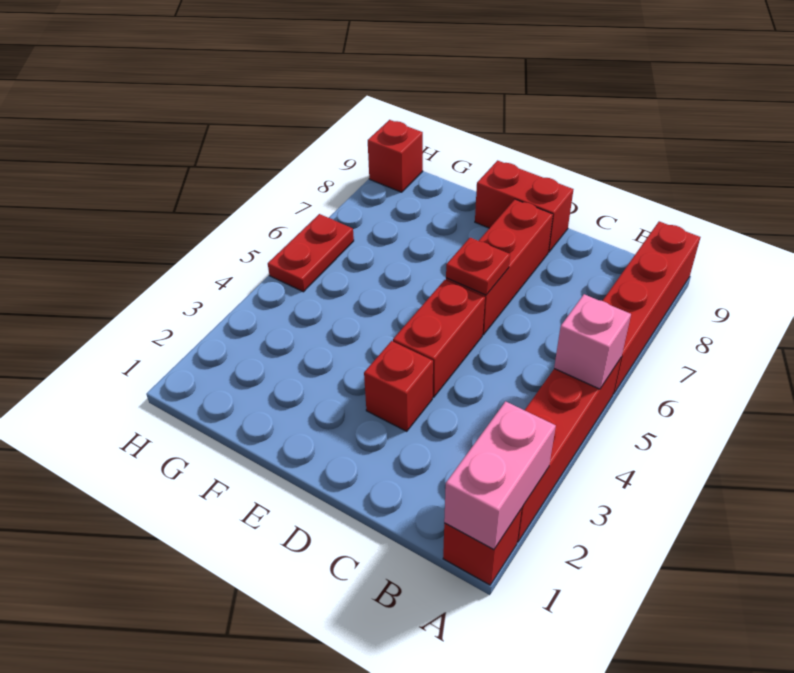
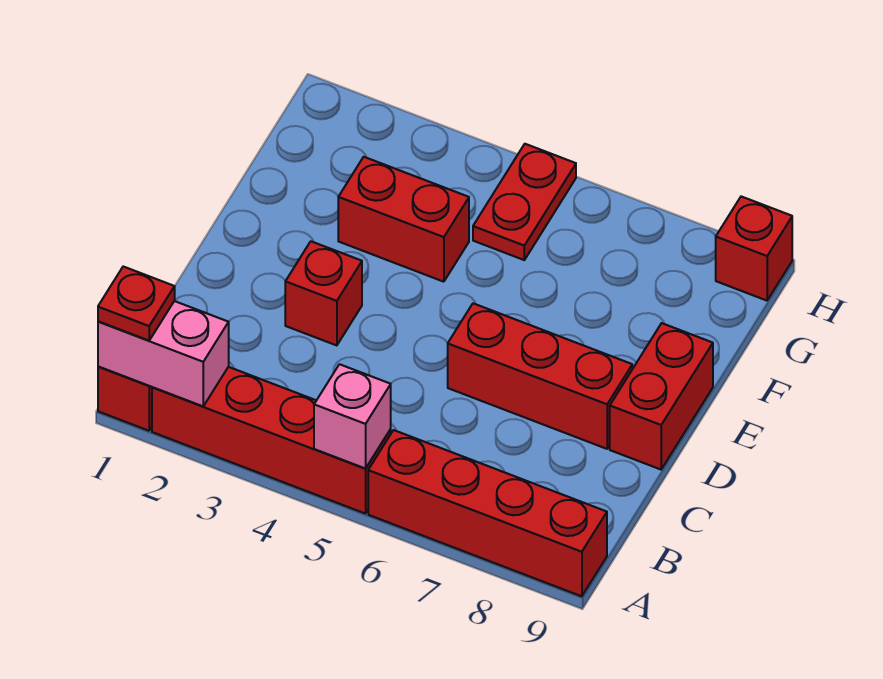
red brick D4:D5 level 1 -> red brick F3:F4 level 1
red plate D6 level 2 -> red plate A1 level 3
red plate H5:H6 level 1 -> red plate G5:H5 level 1

